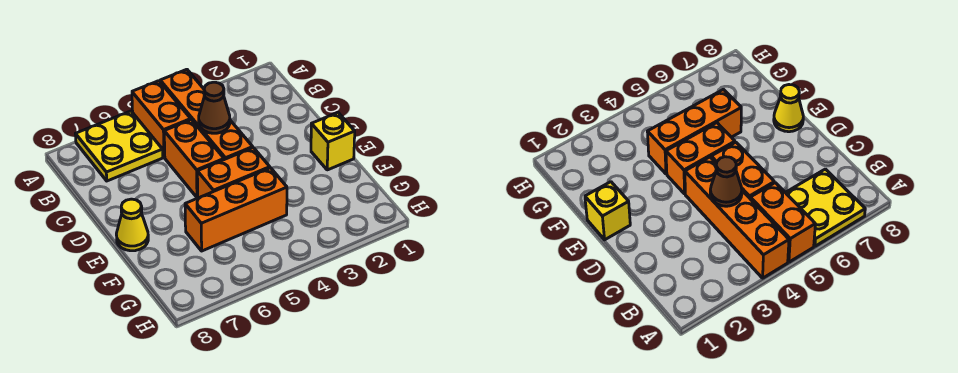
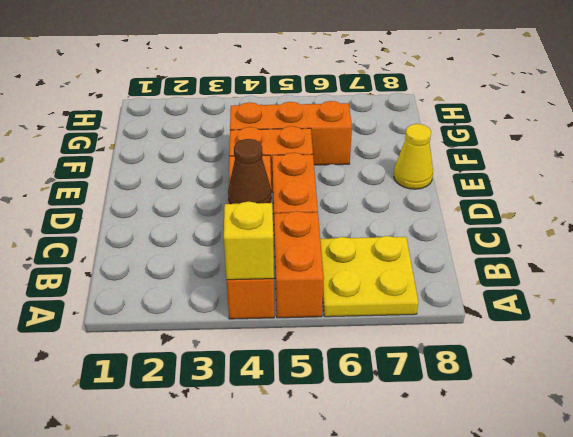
yellow brick E1 level 1 -> yellow brick A4 level 2

